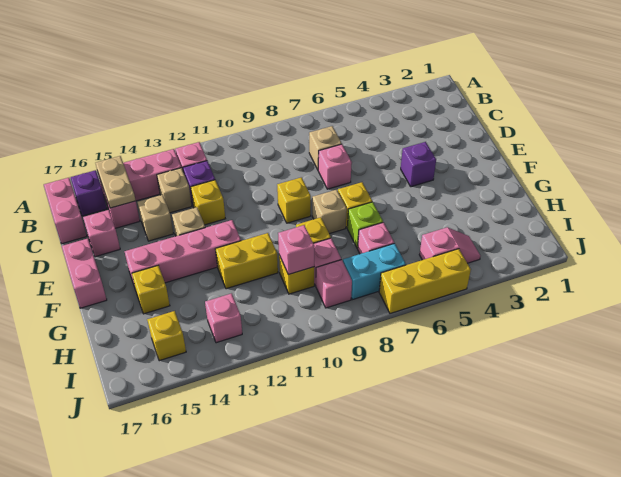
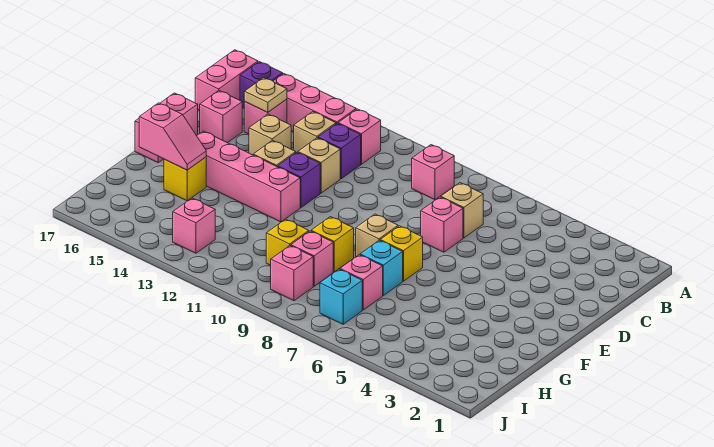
tan plate B15:C15 level 2 -> tan plate C15 level 2
yellow brick D12 level 1 -> tan brick D12 level 1
purple brick E4 level 1 -> purple brick E12 level 1
yellow brick E9 level 1 -> none
lime brick G7 level 1 -> cyan brick G7 level 1
yellow brick G11:G12 level 1 -> none
pink brick H10 level 2 -> pink brick B9 level 1
pink slope I4:I5 level 1 top 5 -> pink slope G15:G16 level 2 top 16
cyan brick I7:I8 level 1 -> cyan brick I7 level 1
yellow brick I15 level 1 -> none
yellow brick J5:J7 level 1 -> none

